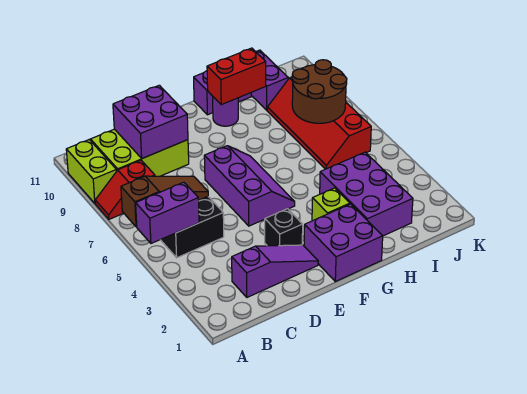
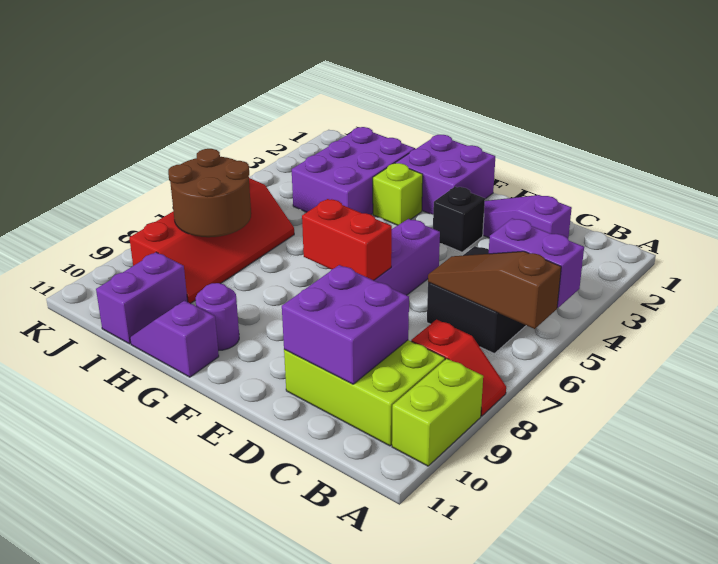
red brick G10:H10 level 2 -> red brick E7:F7 level 2

